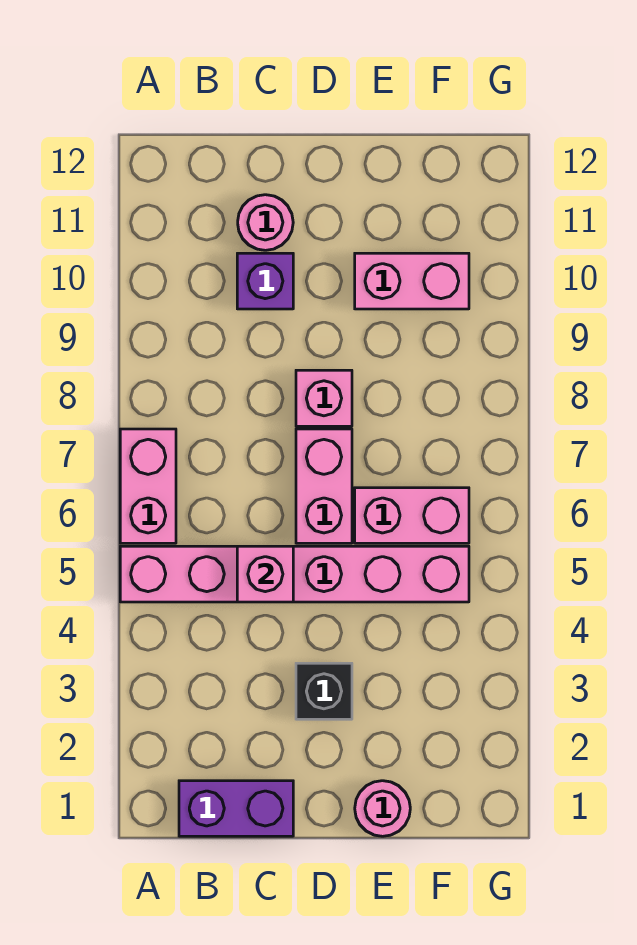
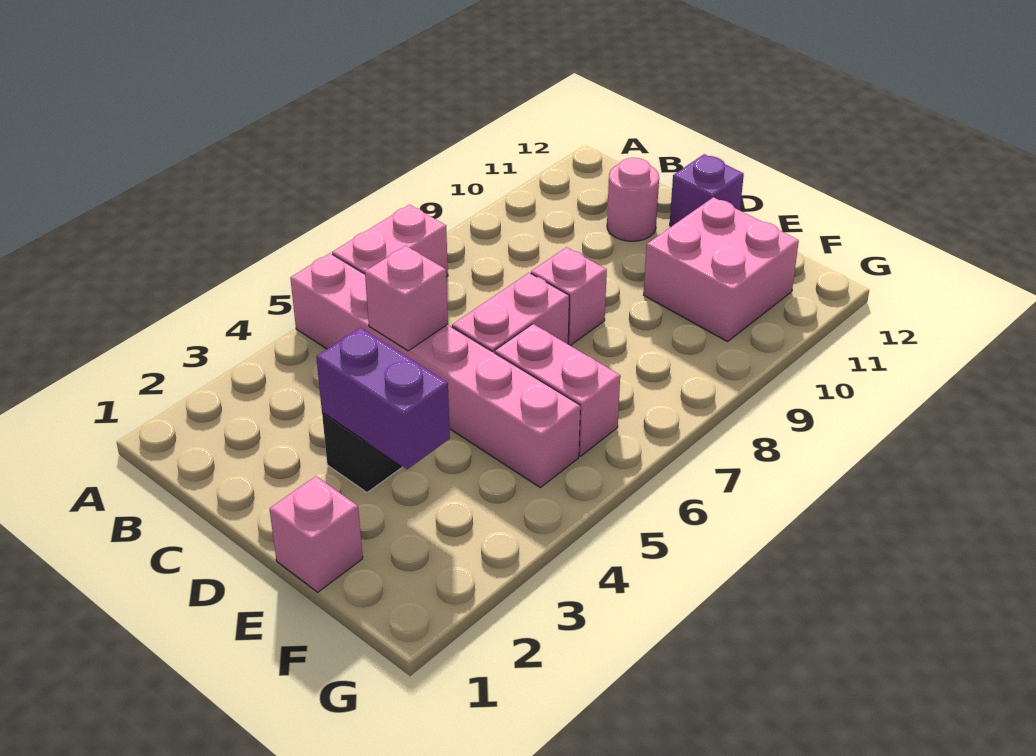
purple brick B1:C1 level 1 -> purple brick D3:E3 level 2
purple brick C10 level 1 -> purple brick D12 level 1
pink round brick E1 level 1 -> pink brick E1 level 1
pink brick E10:F10 level 1 -> pink brick E10:F11 level 1

